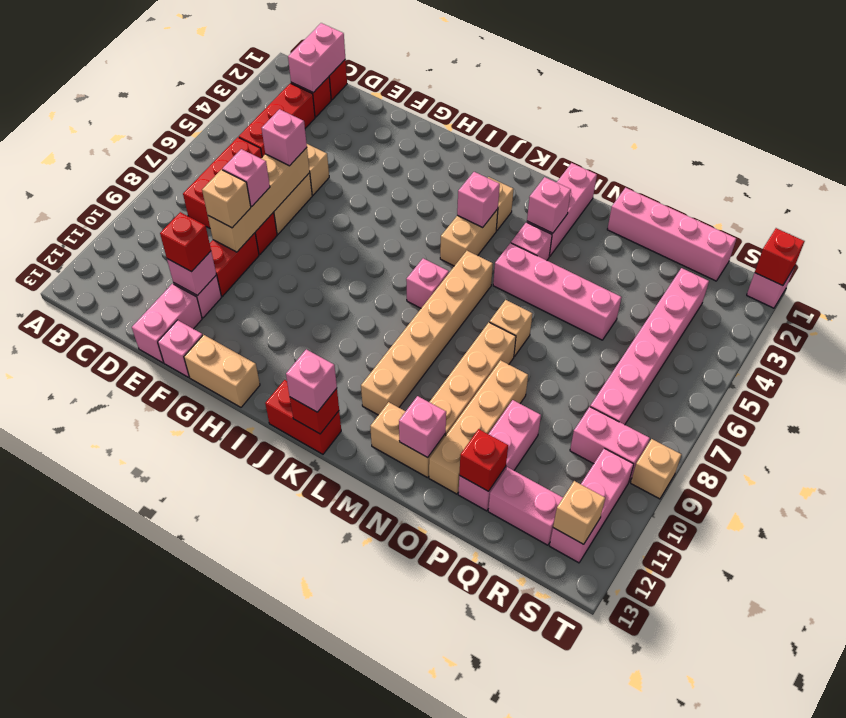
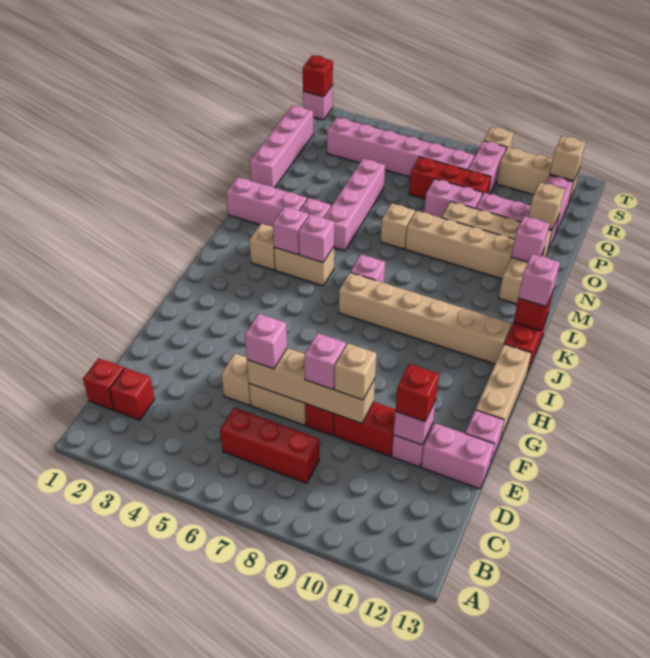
pink brick C1:C2 level 2 -> pink brick P8:P9 level 1
red brick C3:C5 level 1 -> red brick Q7:Q9 level 1
tan brick G13:H13 level 1 -> tan brick G13:I13 level 1
tan brick L6:L11 level 1 -> tan brick J7:J12 level 1
pink brick M3 level 2 -> pink brick K5 level 2
red brick P12 level 2 -> tan brick P12 level 2
pink brick S10:S12 level 1 -> tan brick S10:S12 level 1

